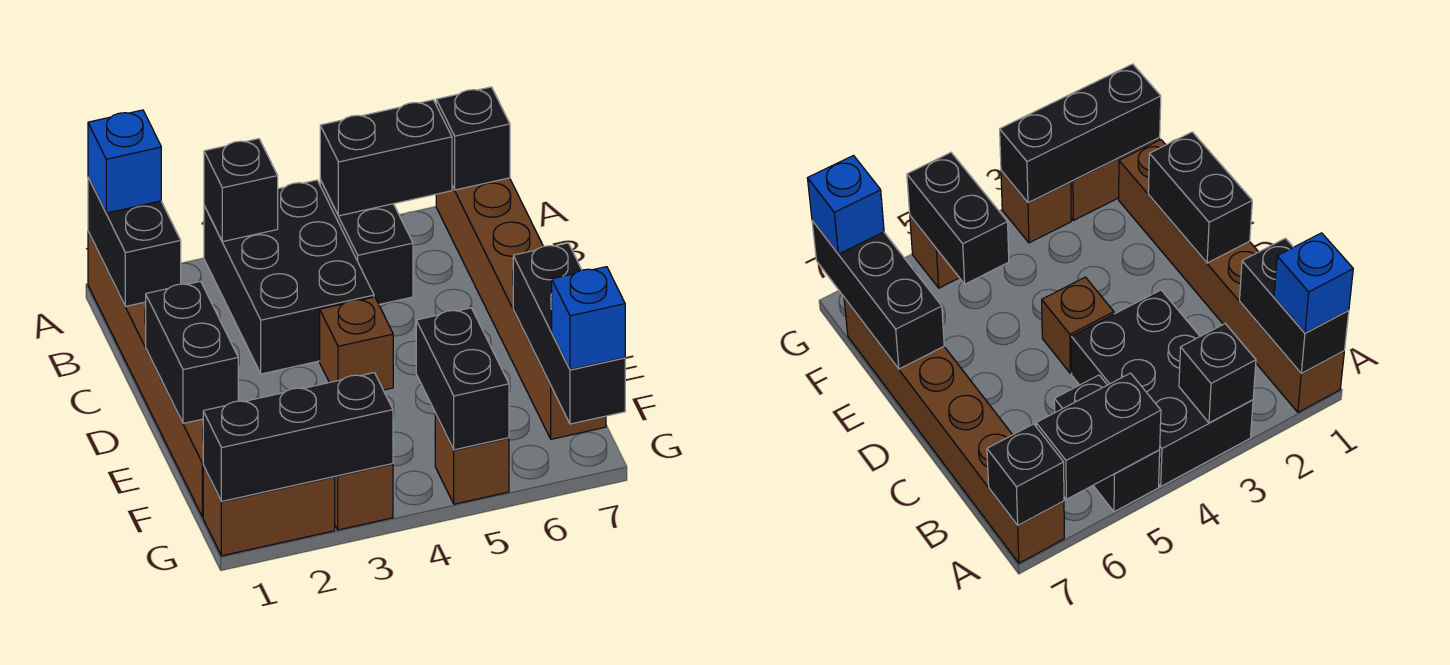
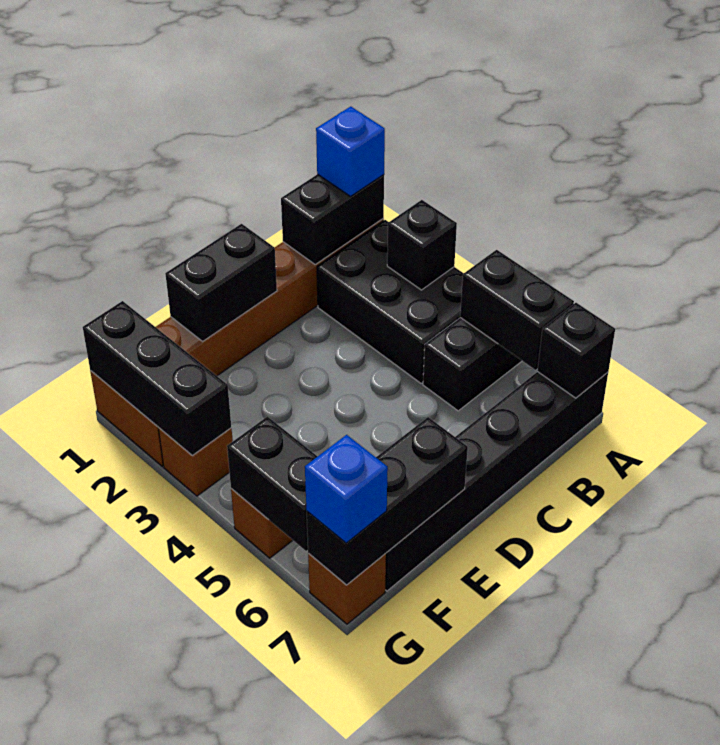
black brick A3:C4 level 1 -> black brick A2:B4 level 1
brown brick A7:F7 level 1 -> black brick A7:F7 level 1
brown brick D4 level 1 -> brown brick G7 level 1
black brick F5:G5 level 2 -> black brick G5:G6 level 2

